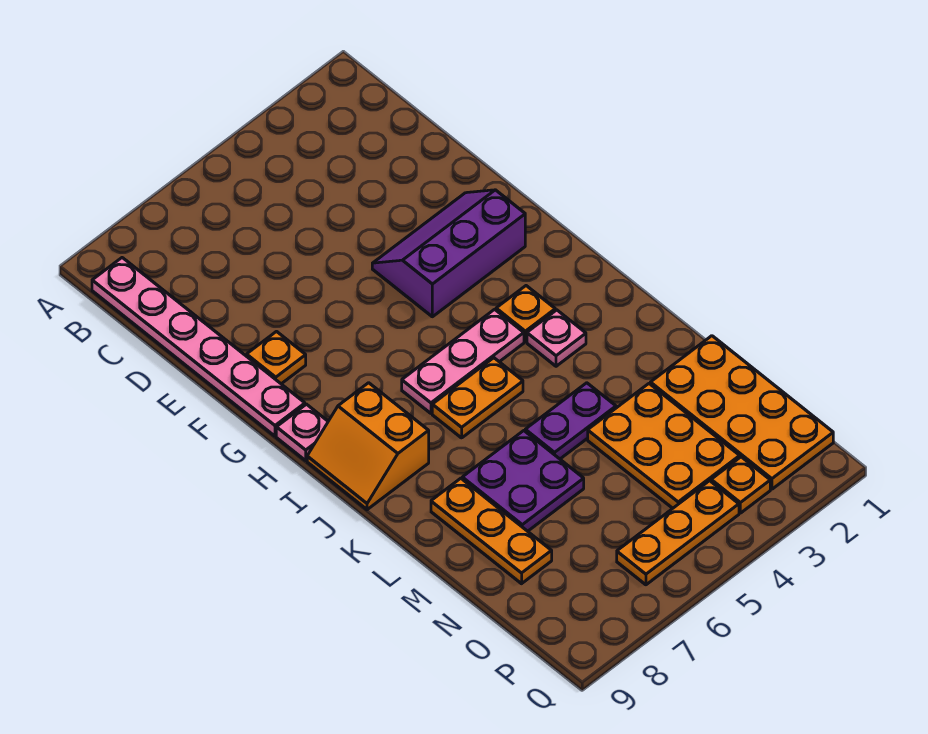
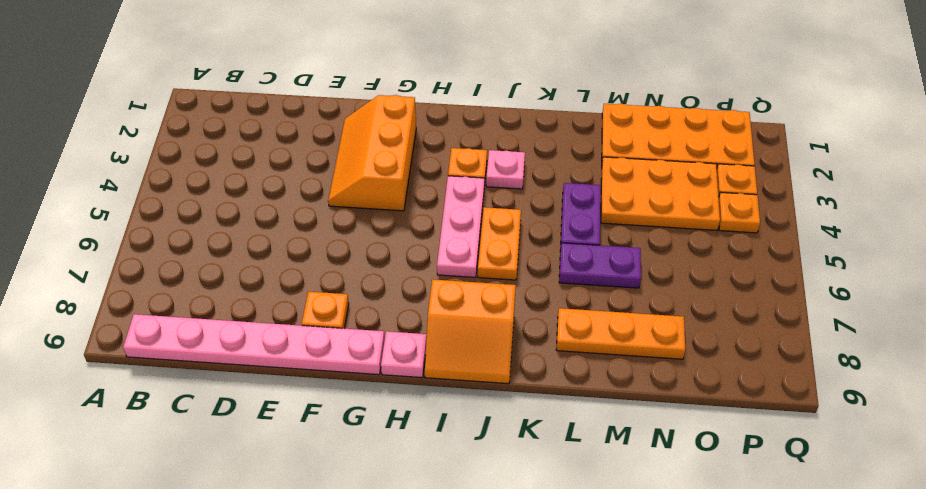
purple slope F2:G4 level 1 top G -> orange slope F2:G4 level 1 top G
purple plate L6:M7 level 1 -> purple plate L6:M6 level 1
orange plate P4:P6 level 1 -> orange plate P4 level 1

